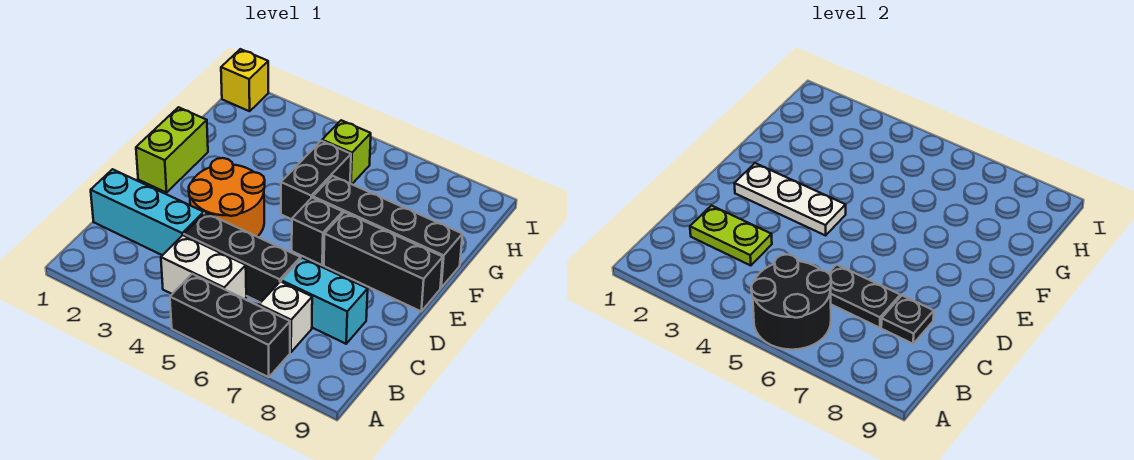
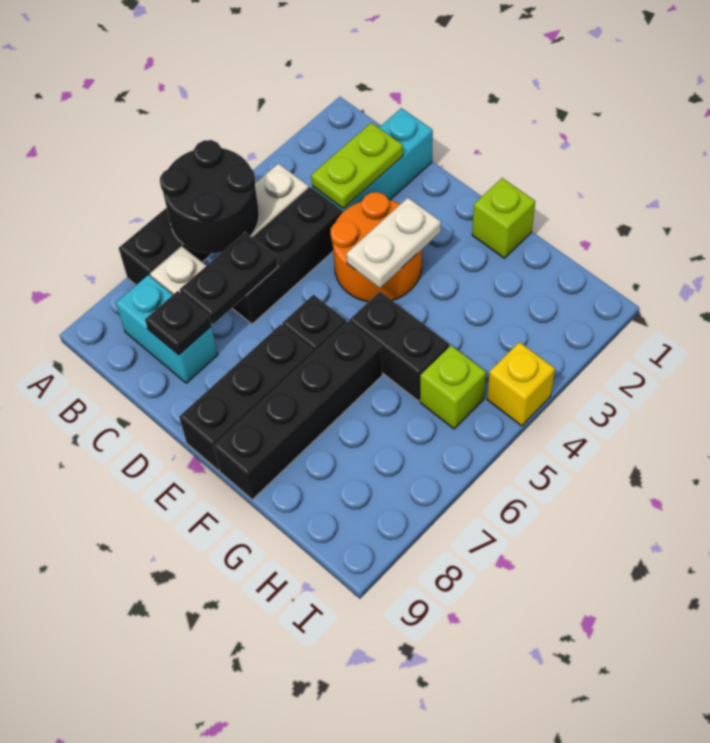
cyan brick C7:C8 level 1 -> cyan brick B8:C8 level 1
lime brick E1:F1 level 1 -> lime brick F1 level 1
white plate E2:E4 level 2 -> white plate E3:E4 level 2
yellow brick I1 level 1 -> yellow brick I4 level 1

